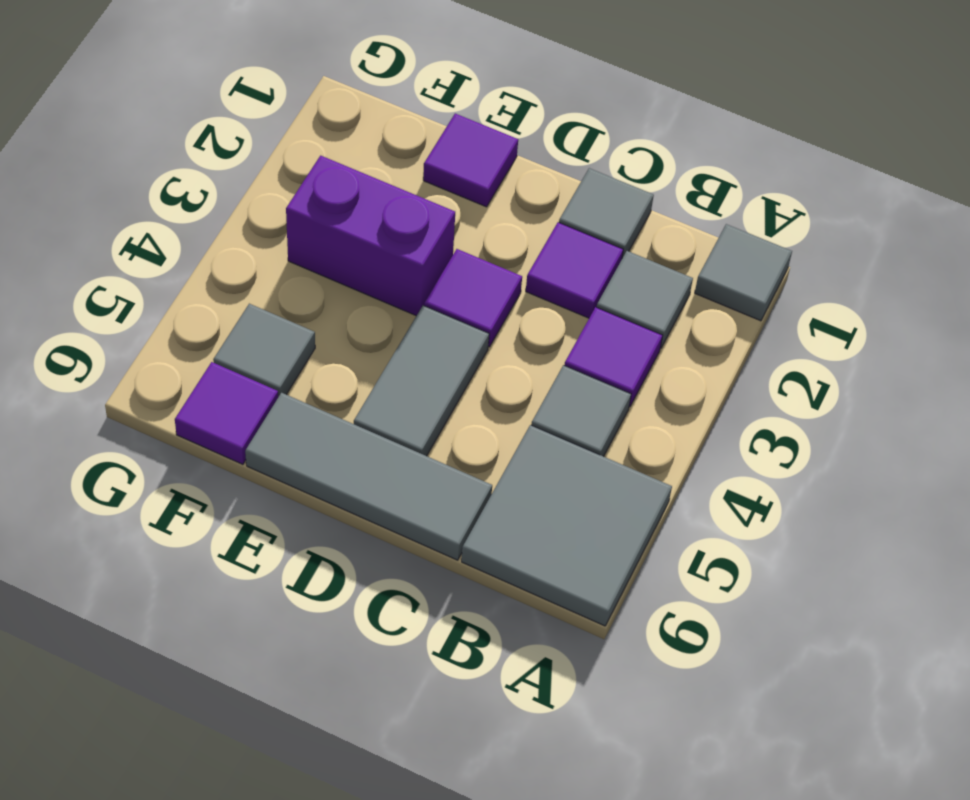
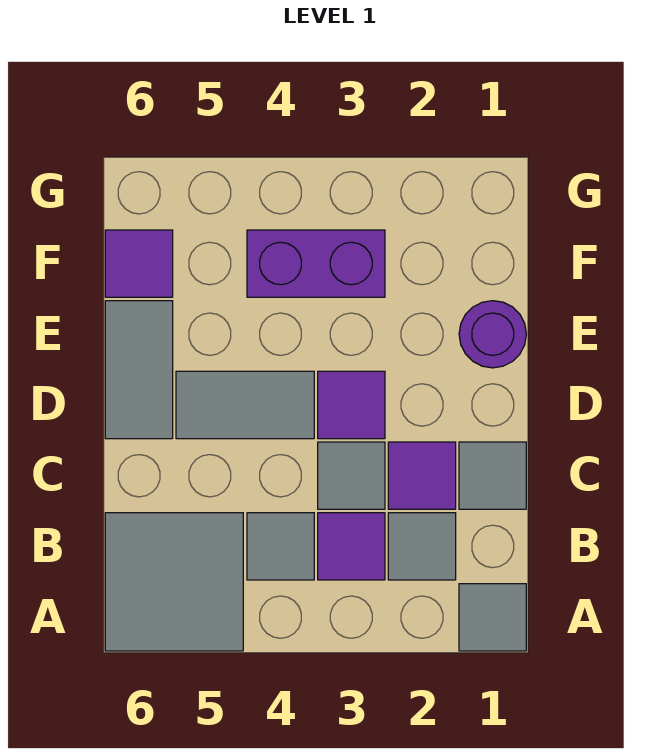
grey tile C6:E6 level 1 -> grey tile D6:E6 level 1
purple tile E1 level 1 -> purple round brick E1 level 1
purple brick E3:F3 level 1 -> purple brick F3:F4 level 1
grey tile F5 level 1 -> grey tile C3 level 1

